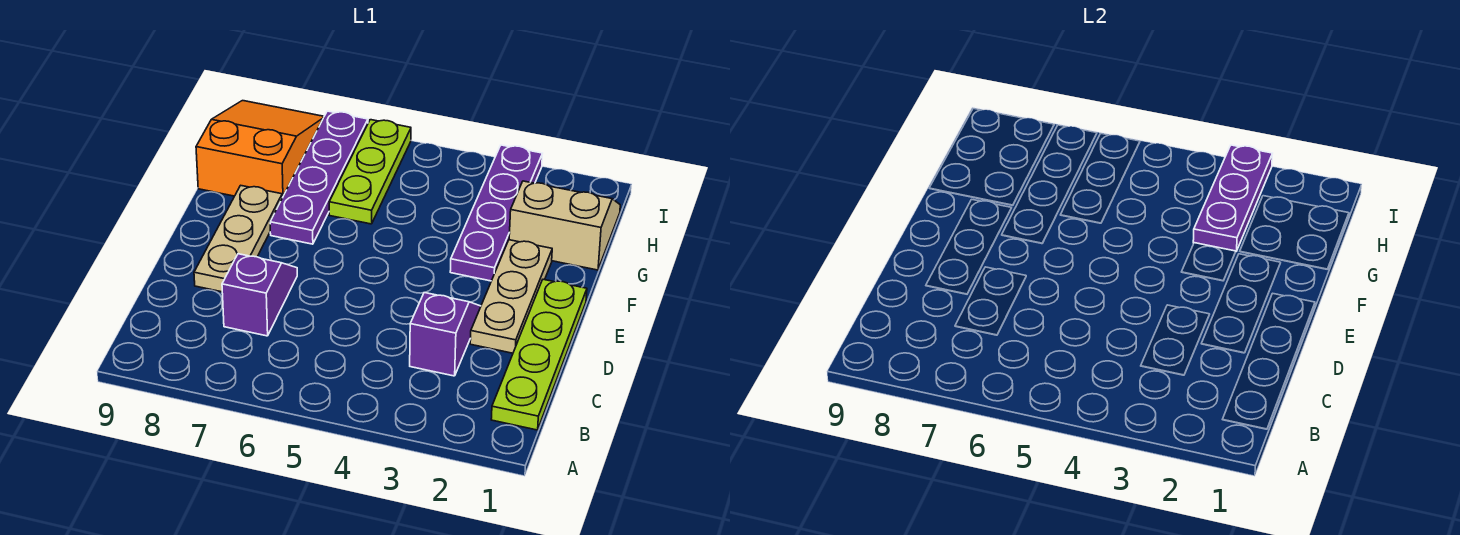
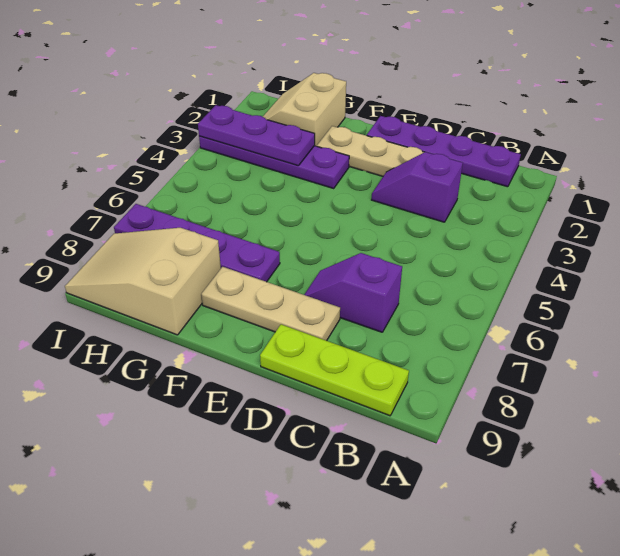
lime plate B1:E1 level 1 -> purple plate B1:E1 level 1
lime plate G6:I6 level 1 -> lime plate B9:D9 level 1
orange slope G8:I9 level 1 top G -> tan slope G8:I9 level 1 top G

